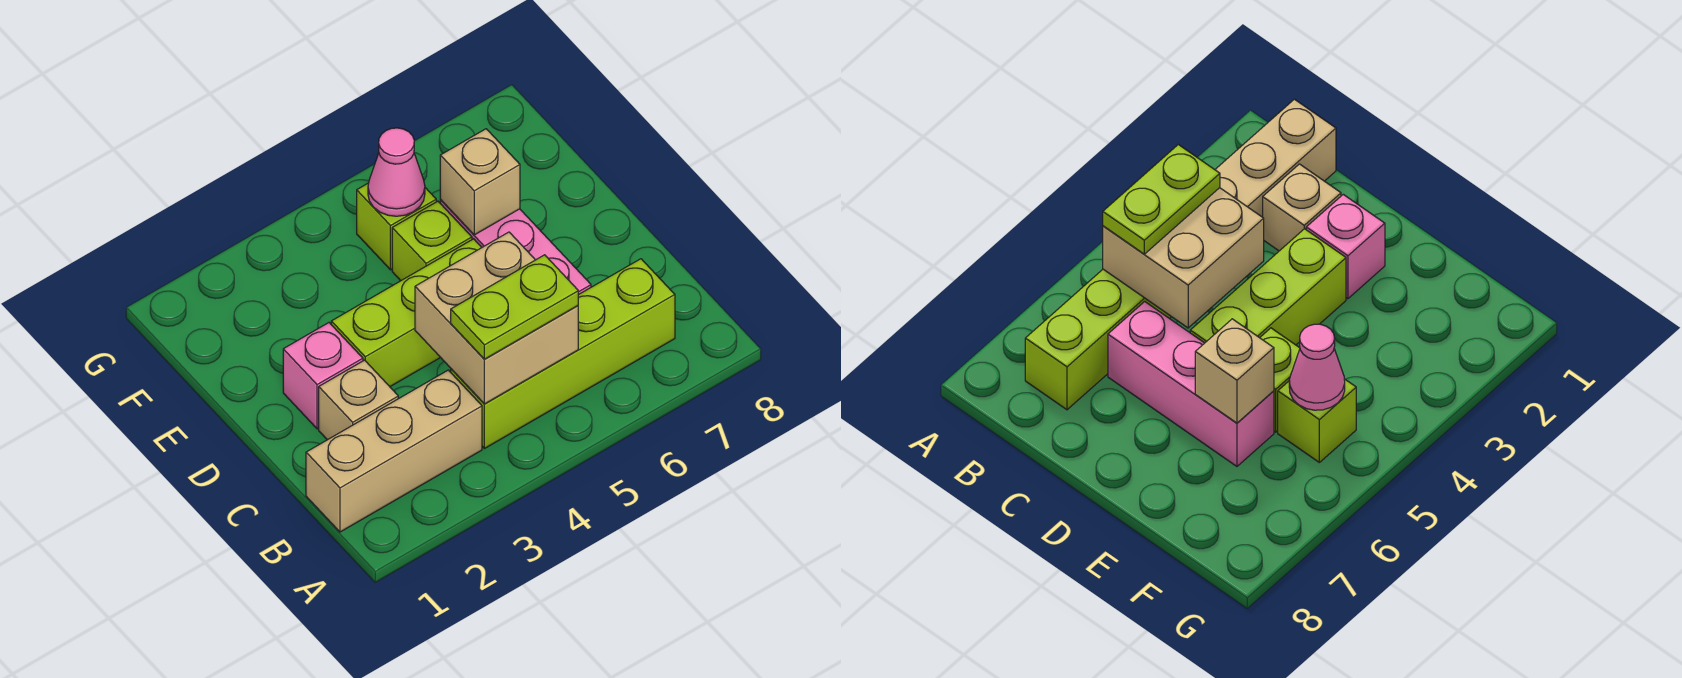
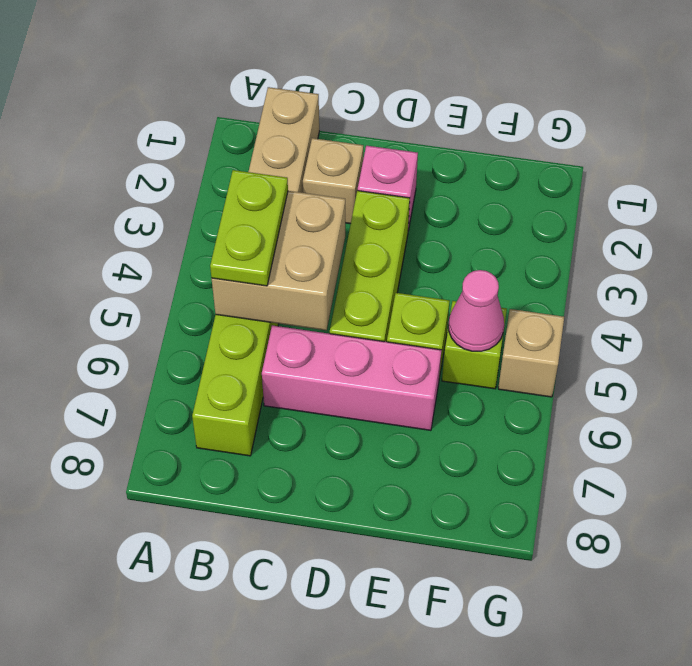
tan brick E6 level 2 -> tan brick G5 level 1

